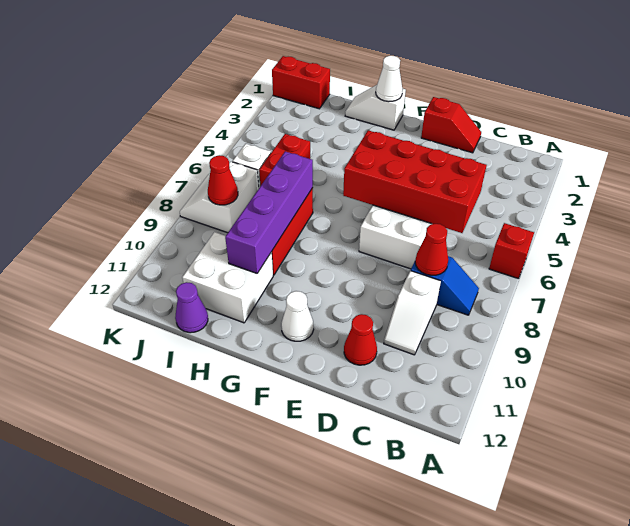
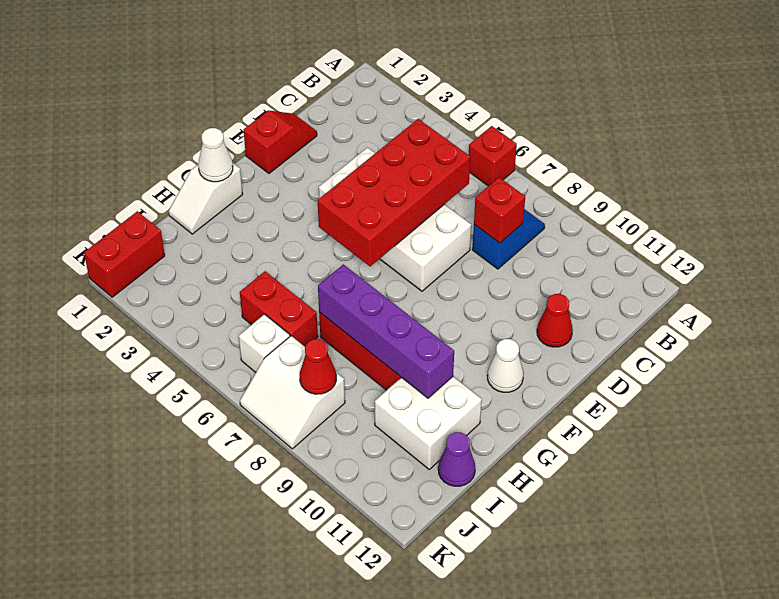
red cone C8 level 2 -> red brick C8 level 2
white slope C9:C10 level 1 top 9 -> none

